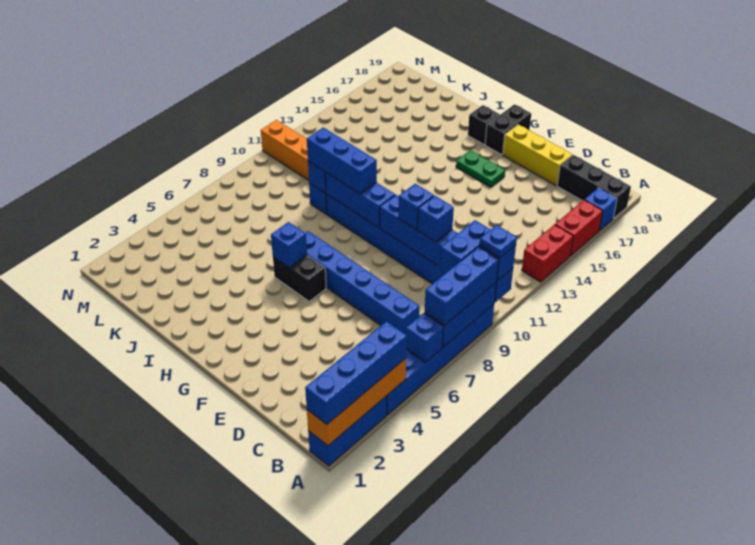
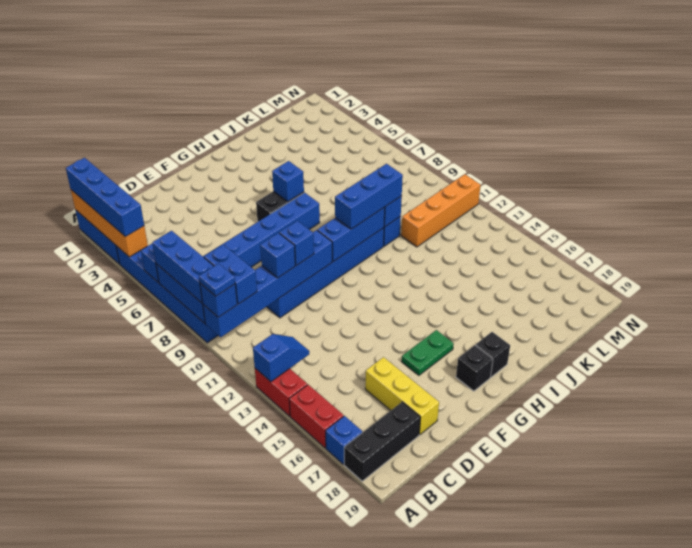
none -> blue slope A13:B13 level 2 top A
yellow brick D18:F18 level 1 -> yellow brick D16:D18 level 1
black brick G18:G19 level 1 -> black brick G18 level 1

